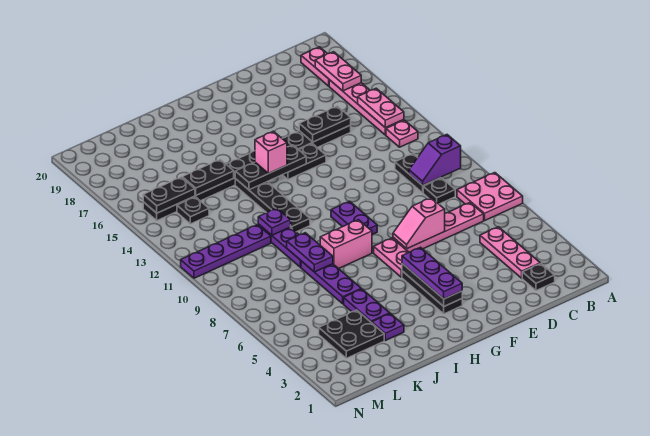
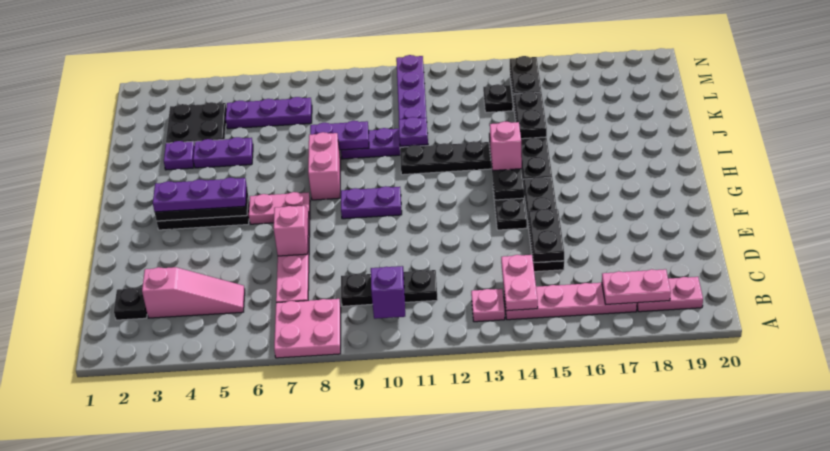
pink plate B14:B15 level 2 -> pink plate B14:C14 level 2
pink plate C3:C5 level 1 -> pink slope C3:C5 level 1 top 3
purple plate J6:J8 level 1 -> purple plate L5:L7 level 1

